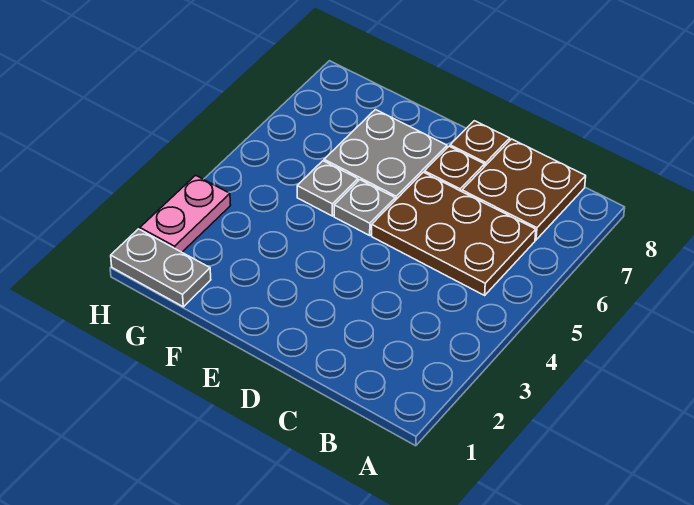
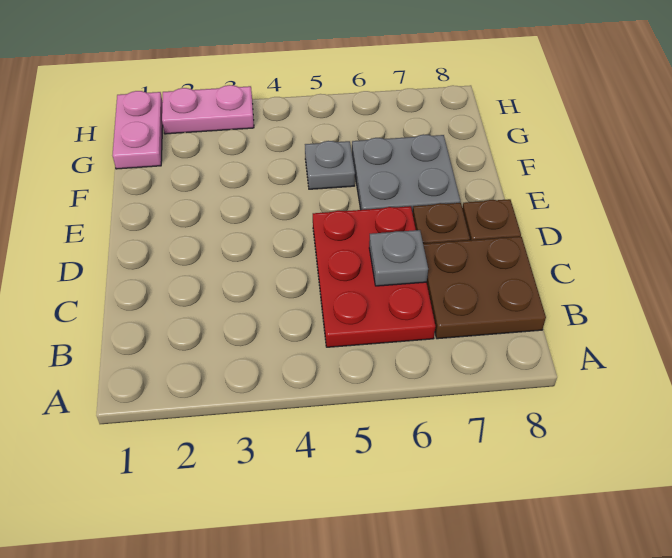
brown plate B5:D6 level 1 -> red plate B5:D6 level 1
grey plate E5 level 1 -> grey plate C6 level 2
grey plate G1:H1 level 1 -> pink plate G1:H1 level 1

